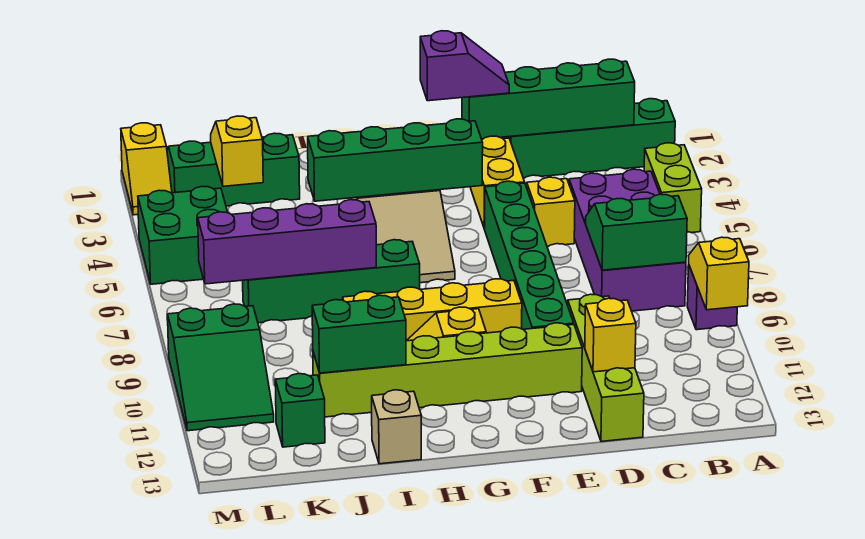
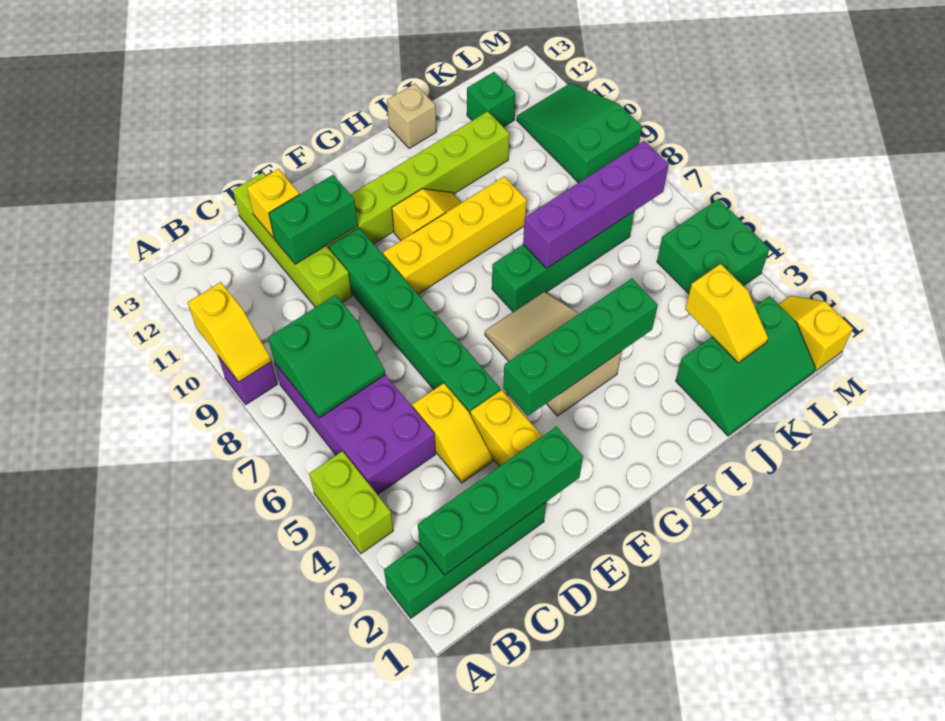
purple slope E2:F2 level 3 top F -> none
green brick I11:J11 level 2 -> green brick D11:E11 level 2

